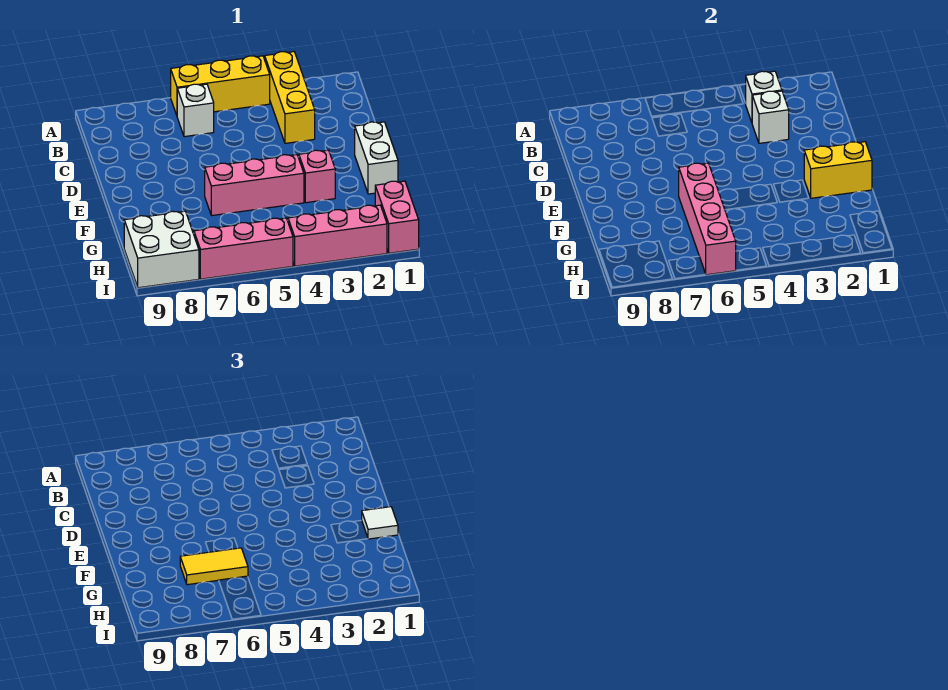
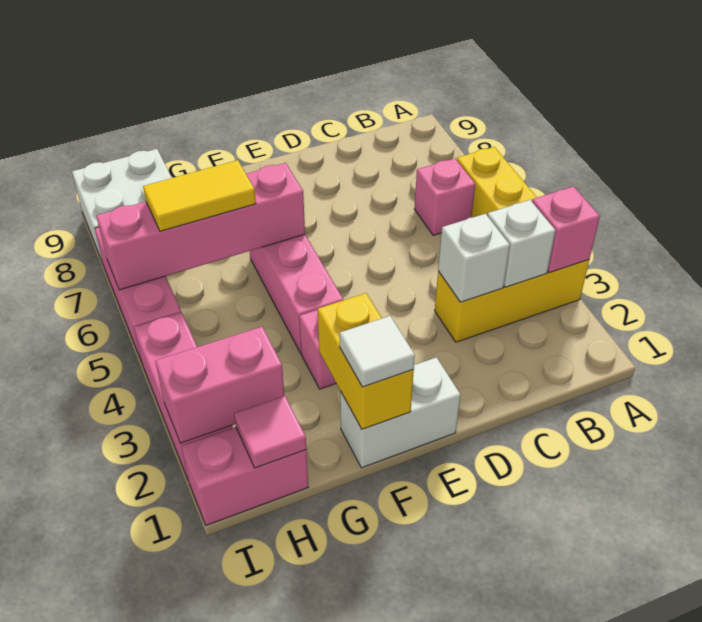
none -> pink brick A3 level 2
white brick B6 level 1 -> pink brick B6 level 1
yellow tile G6:G7 level 3 -> yellow tile G6:H6 level 3
none -> pink tile H1 level 2
none -> pink brick H2:I2 level 2

